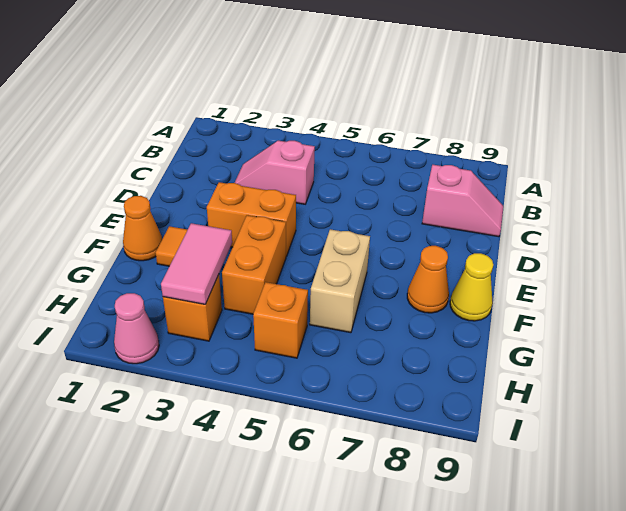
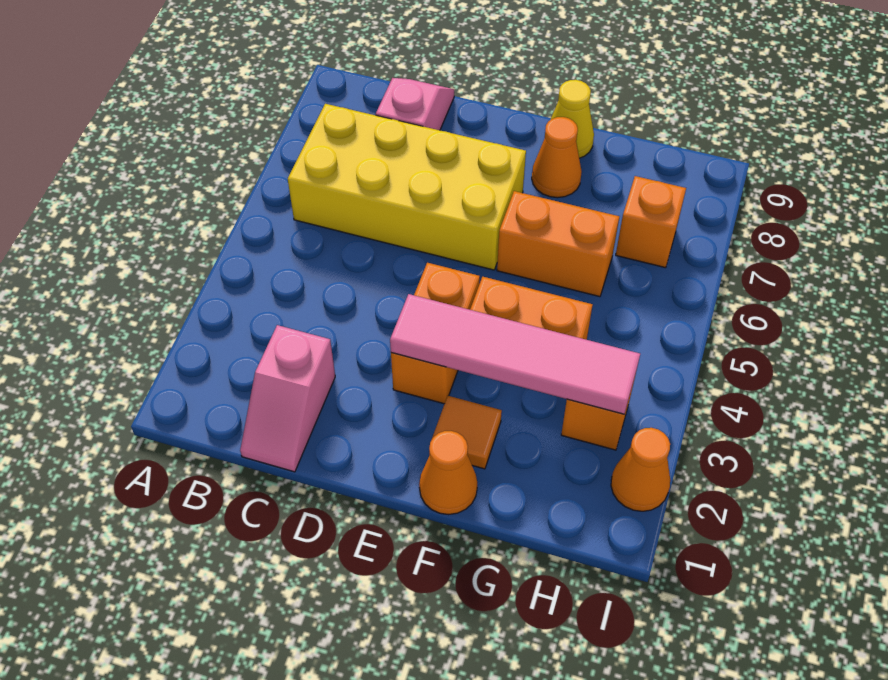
none -> yellow brick B6:E7 level 1
pink slope C3:C4 level 1 top 4 -> pink slope C1:C2 level 1 top 2
tan brick F6:G6 level 1 -> orange brick F6:G6 level 1
pink tile G3:H3 level 2 -> pink tile E3:H3 level 2
orange brick H5 level 1 -> orange brick H7 level 1
pink cone I2 level 1 -> orange cone I2 level 1

